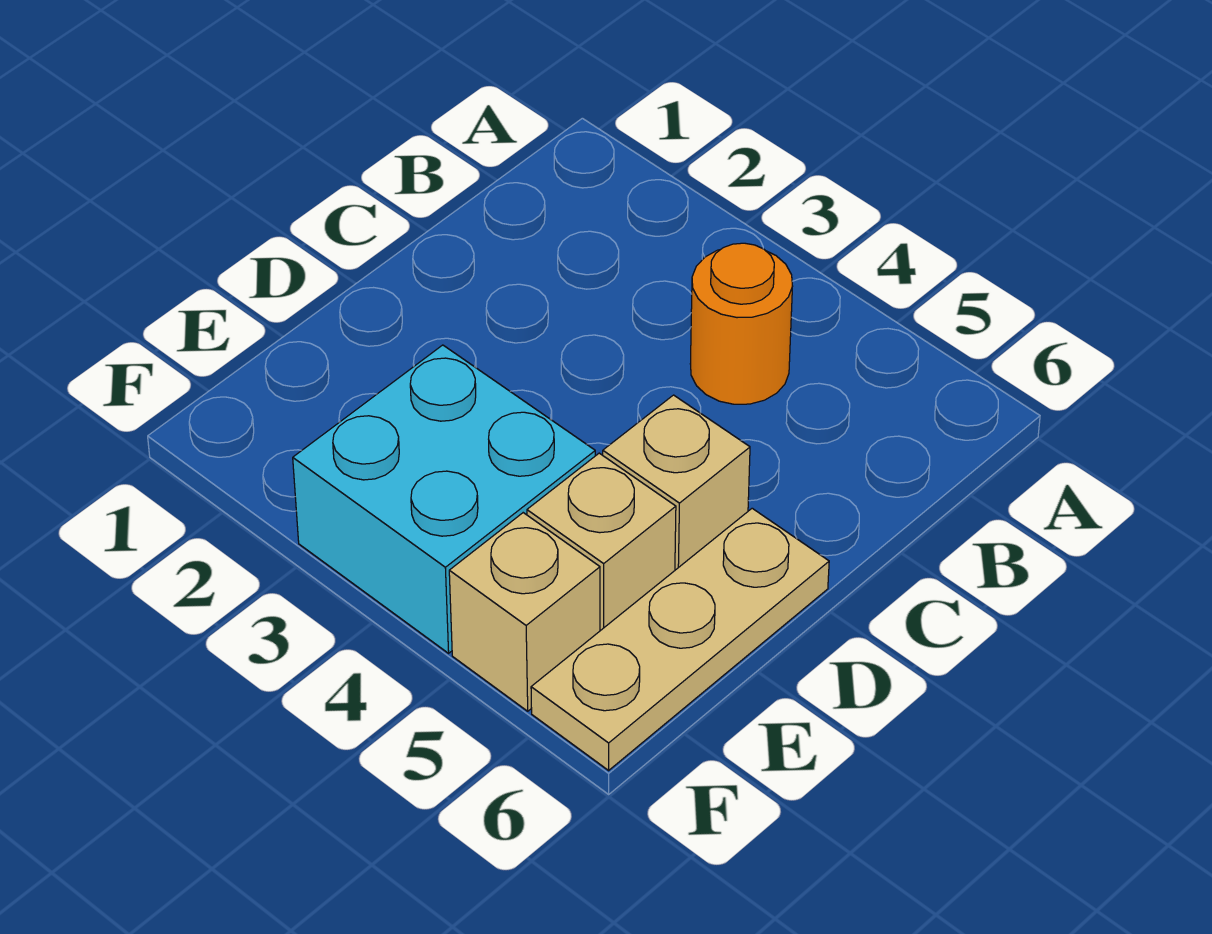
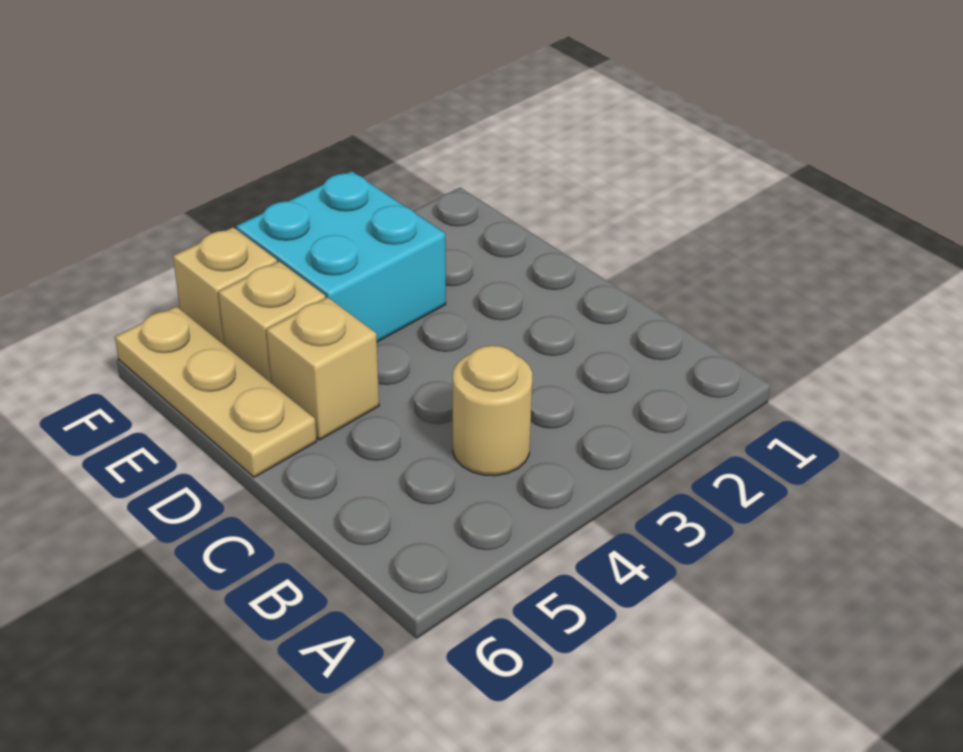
orange round brick B4 level 1 -> tan round brick B4 level 1

